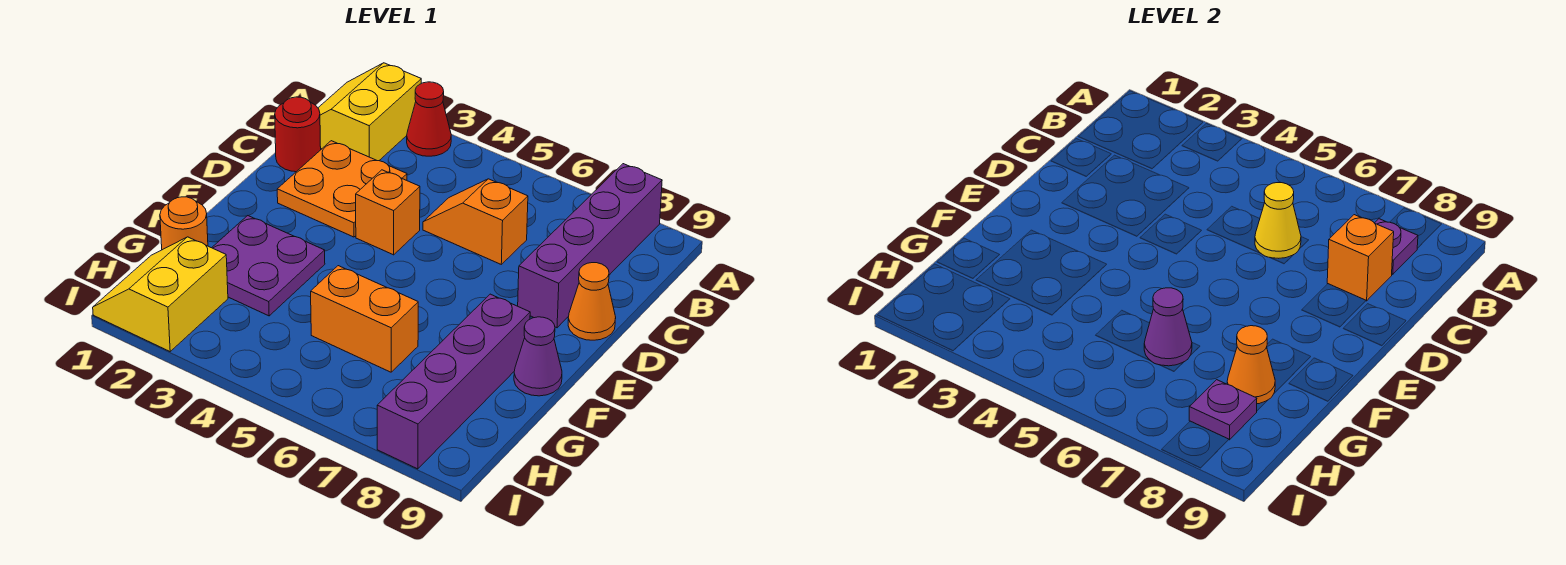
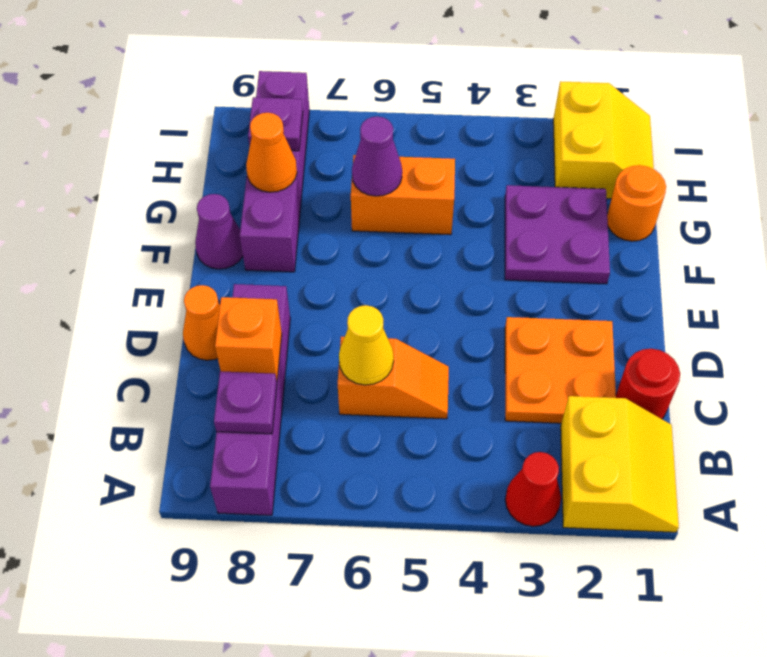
orange brick D4 level 1 -> none

